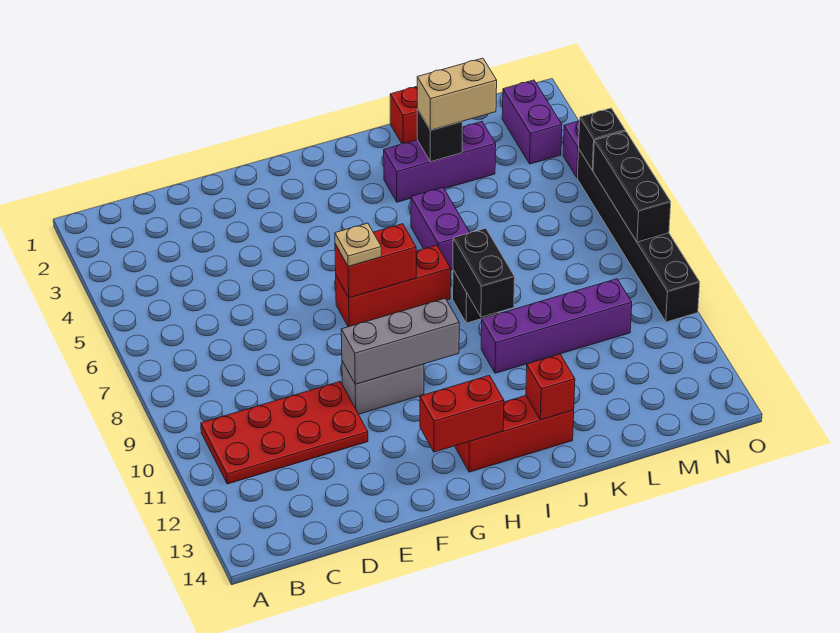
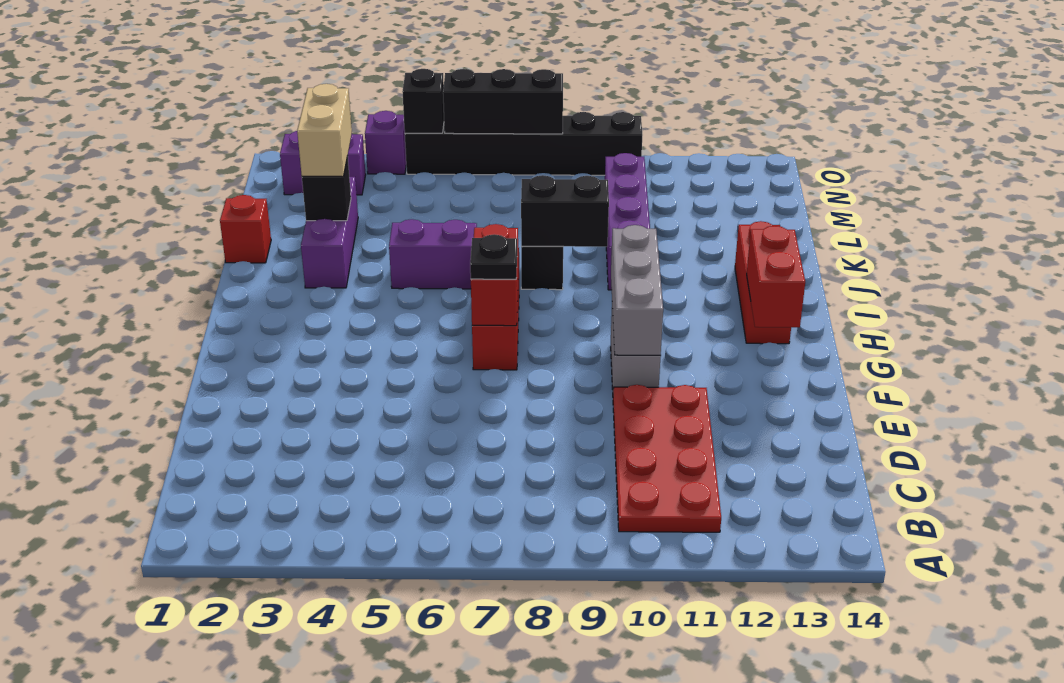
tan plate G7 level 3 -> black plate G7 level 3
red brick J13 level 2 -> none

